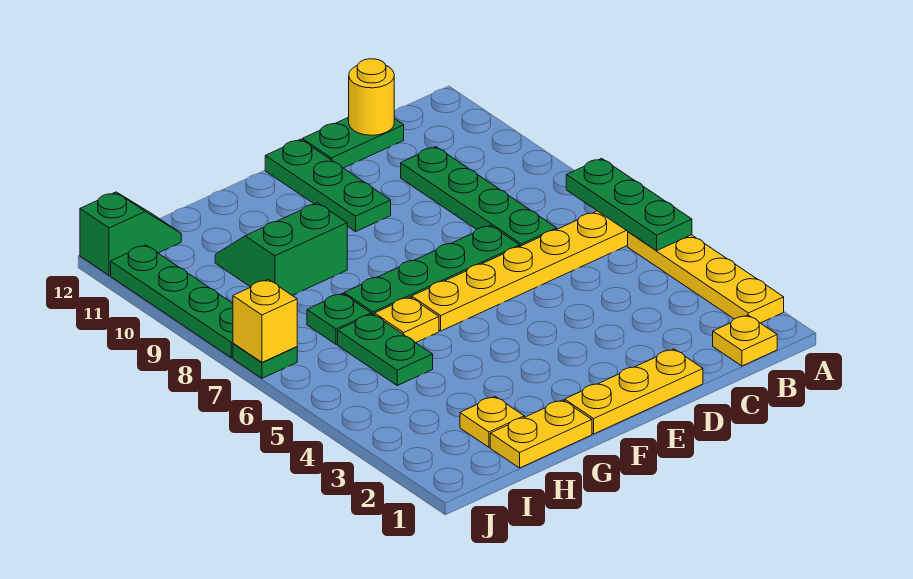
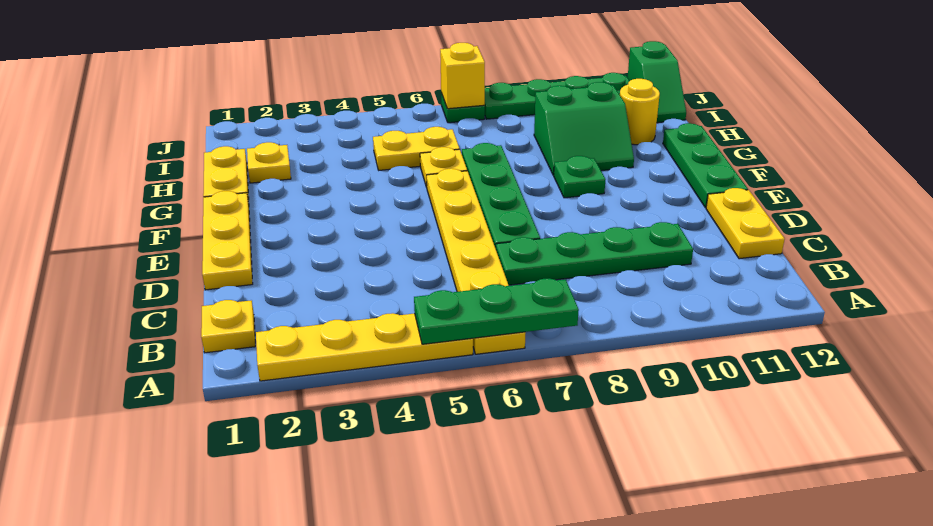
green plate C12:D12 level 1 -> yellow plate C12:D12 level 1
yellow round brick C12 level 2 -> yellow round brick H11 level 1
green plate E10:E12 level 1 -> green plate E12:G12 level 1
green slope G9:H10 level 1 top 9 -> green slope G9:H10 level 1 top H
green plate H5:H6 level 1 -> yellow plate H5:H6 level 1
green plate H7 level 1 -> green plate F9 level 1

